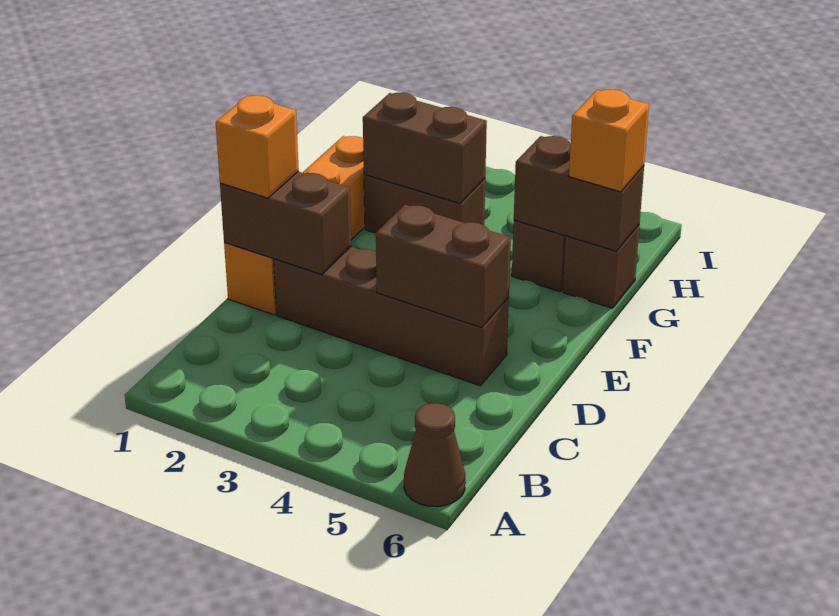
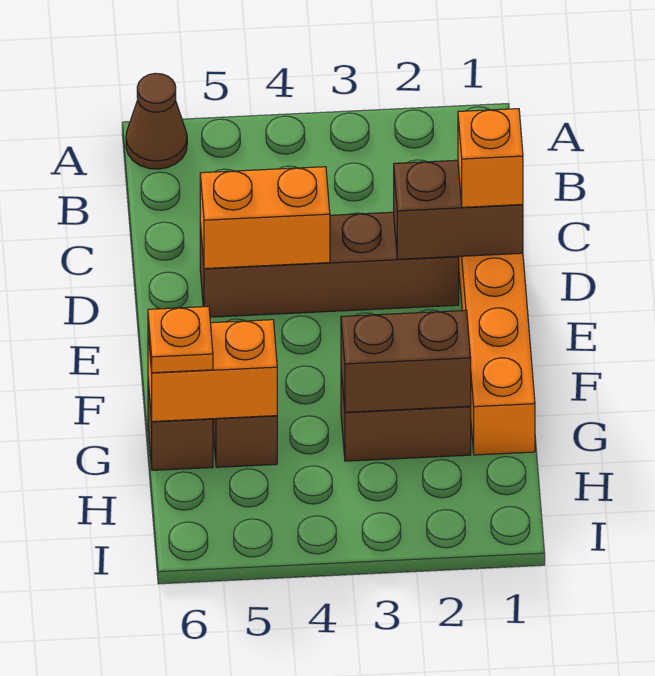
brown brick D4:D5 level 2 -> orange brick D4:D5 level 2
brown brick G5:G6 level 2 -> orange brick G5:G6 level 2
orange brick G6 level 3 -> orange plate G6 level 3

